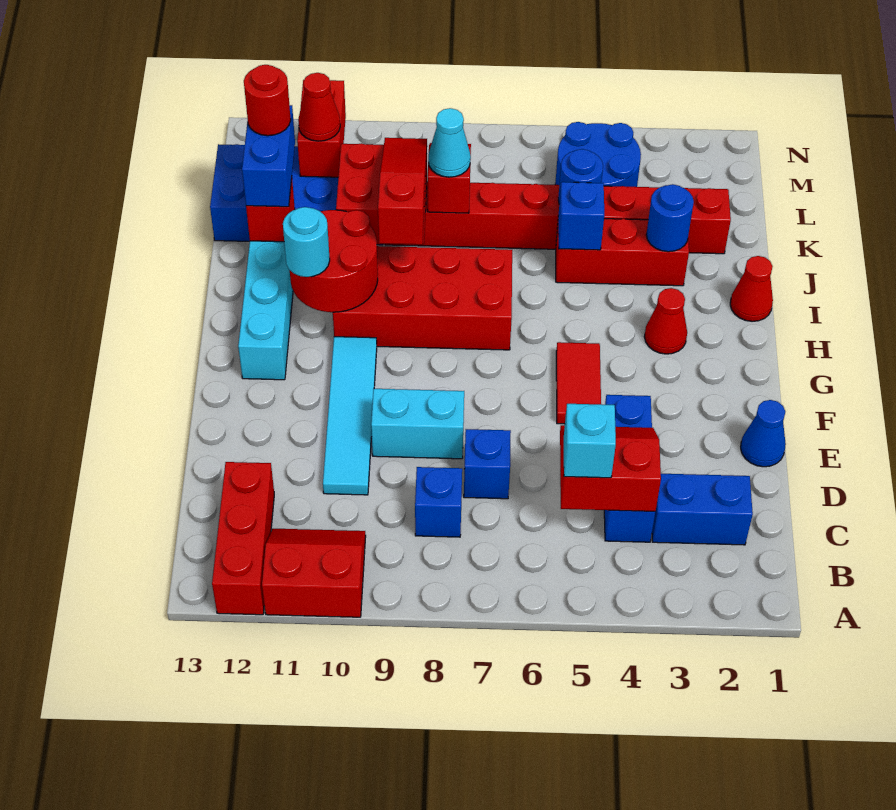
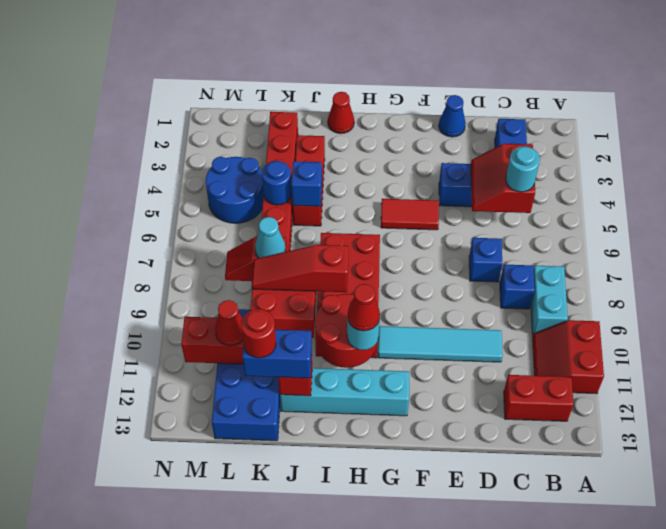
red brick A12:C12 level 1 -> red brick B12:C12 level 1
cyan brick C5 level 3 -> cyan round brick C5 level 3
cyan brick E8:E9 level 1 -> cyan brick B8:B9 level 1
red cone H3 level 1 -> red cone H11 level 4
blue round brick J3 level 2 -> none

